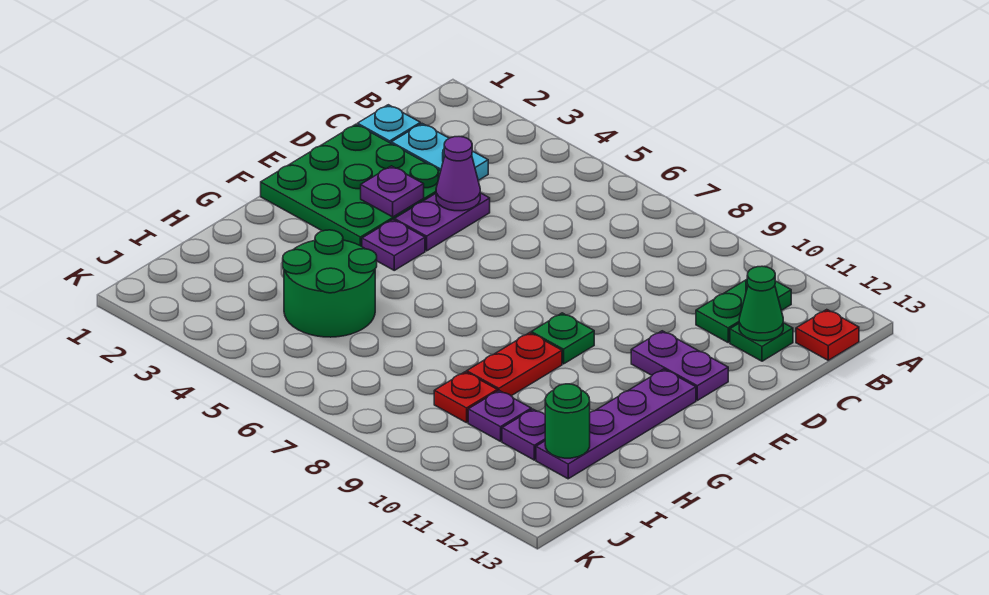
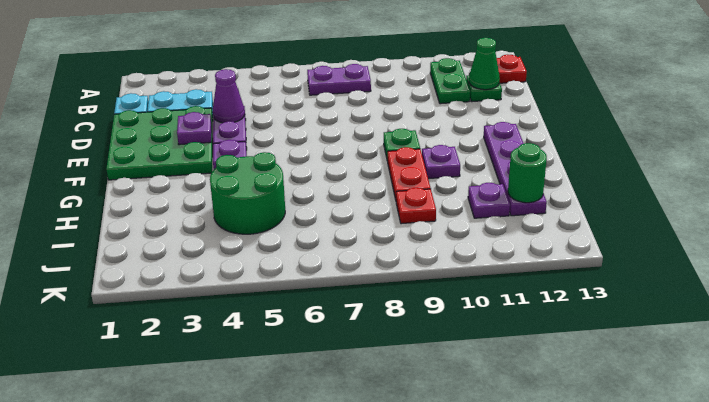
purple plate E11:E12 level 1 -> purple plate B7:B8 level 1
purple plate I10 level 1 -> purple plate G10 level 1

